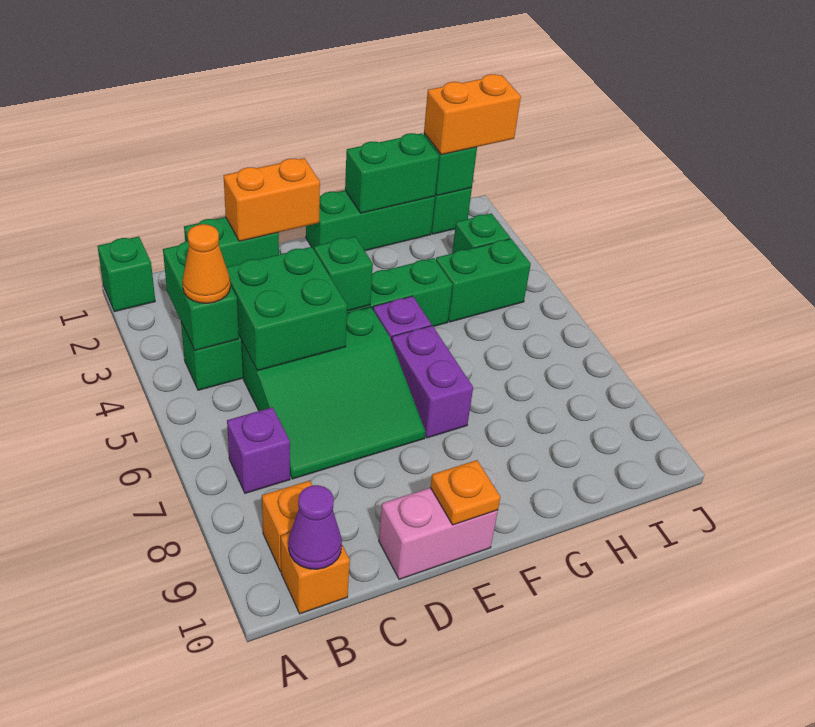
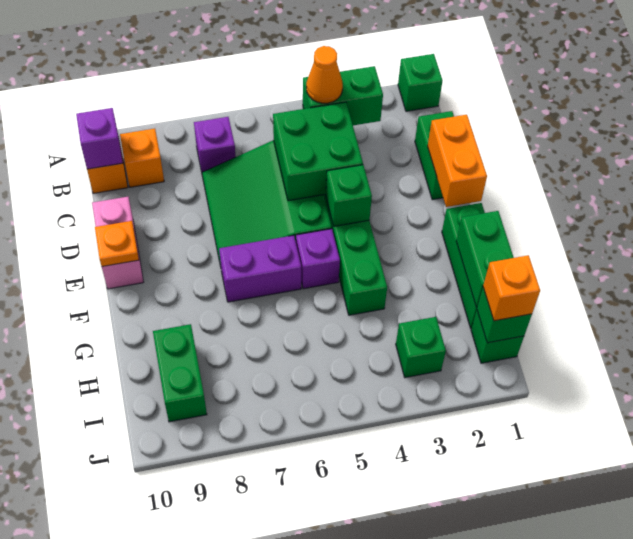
purple cone B10 level 2 -> purple brick B10 level 2
green brick H4:I4 level 1 -> green brick H9:I9 level 1
orange brick I1:J1 level 3 -> orange brick I1 level 3

